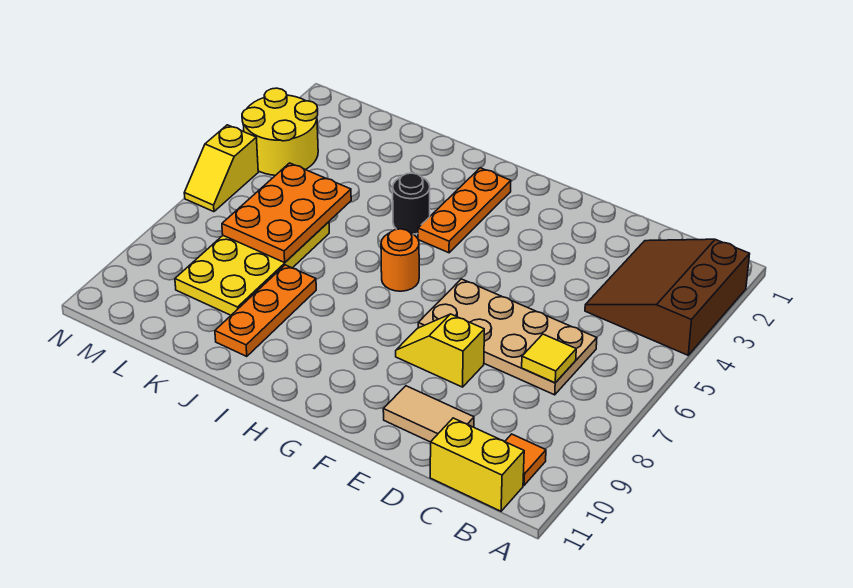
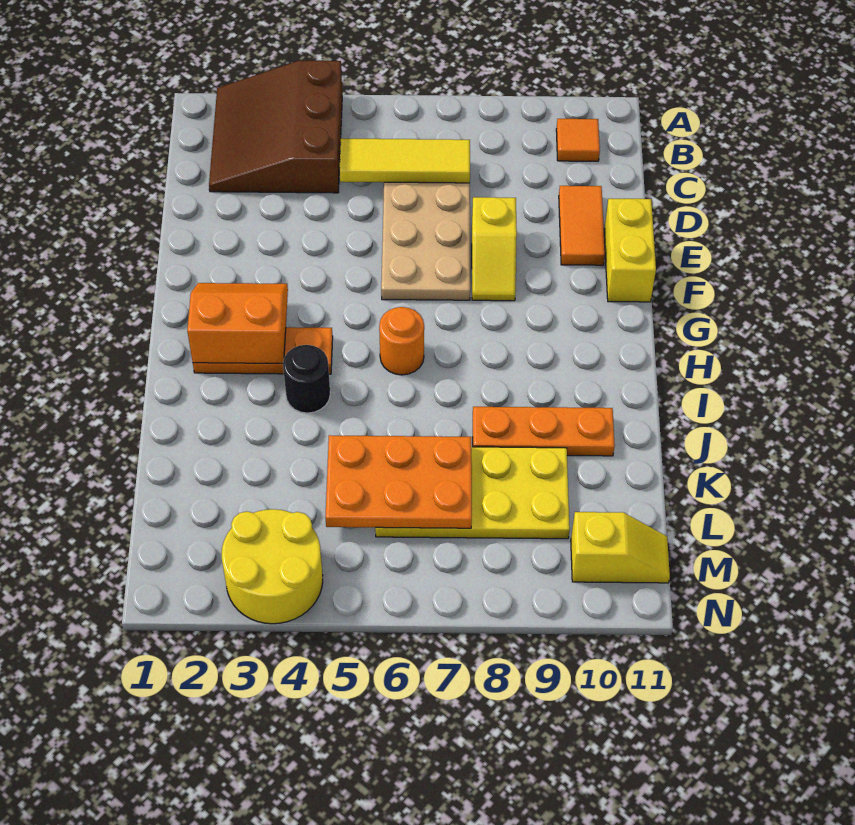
brown slope A2:C4 level 1 top A -> brown slope A2:C4 level 1 top 4
yellow brick B11:C11 level 1 -> yellow brick E11:F11 level 1
yellow tile C7 level 2 -> yellow tile C5:C7 level 2
tan tile D10:E10 level 1 -> orange tile D10:E10 level 1
none -> orange slope G2:H3 level 2 top H
yellow slope N5:N6 level 1 top 5 -> yellow slope M10:M11 level 1 top 10

